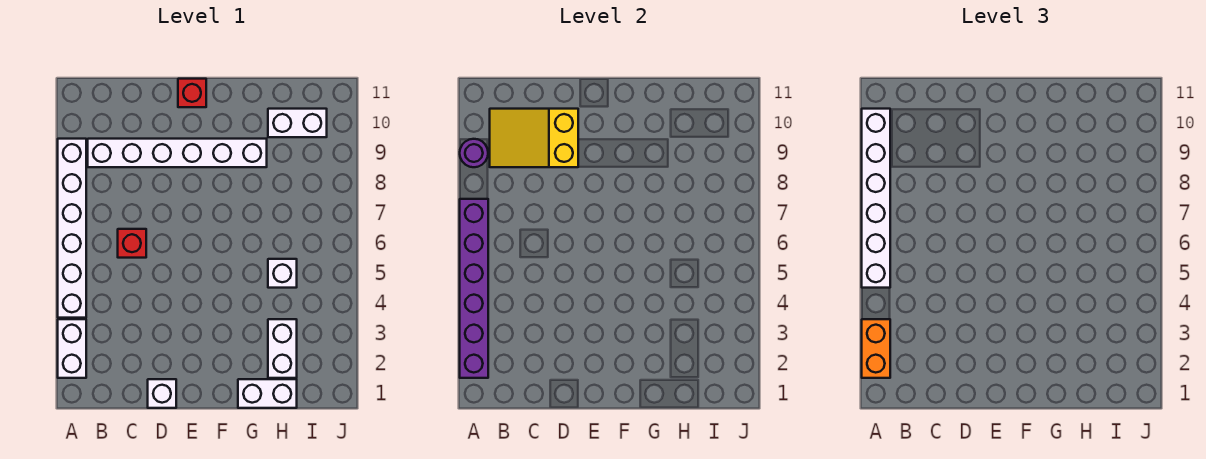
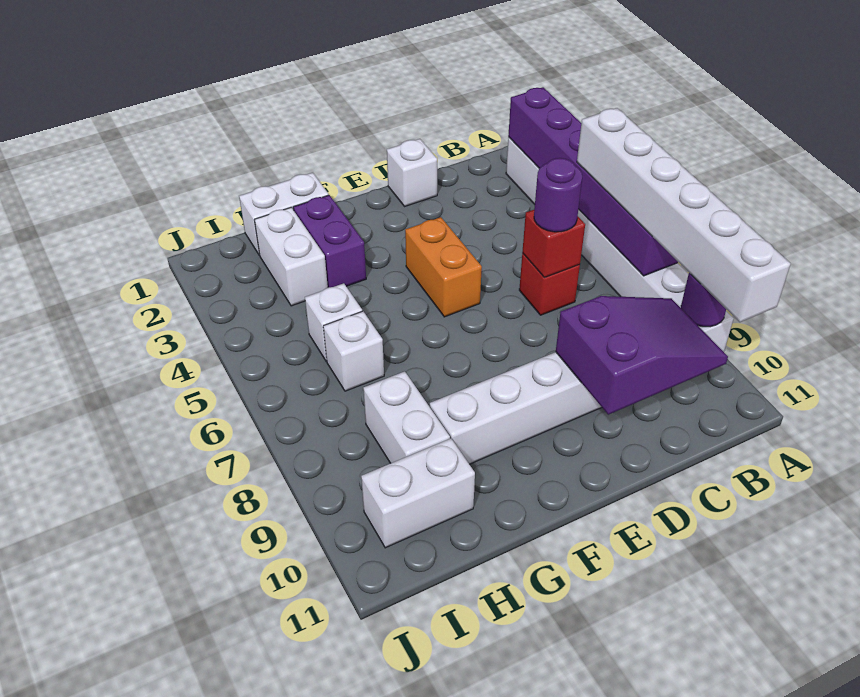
orange brick A2:A3 level 3 -> orange brick E4:E5 level 1
yellow slope B9:D10 level 2 top D -> purple slope B9:D10 level 2 top D
none -> purple round brick C6 level 3
red brick E11 level 1 -> red brick C6 level 2
none -> purple brick G2:G3 level 1
none -> white brick H6 level 1
none -> white brick H8:H9 level 1

